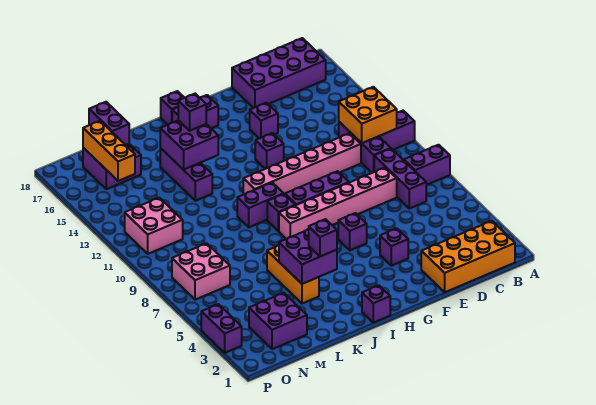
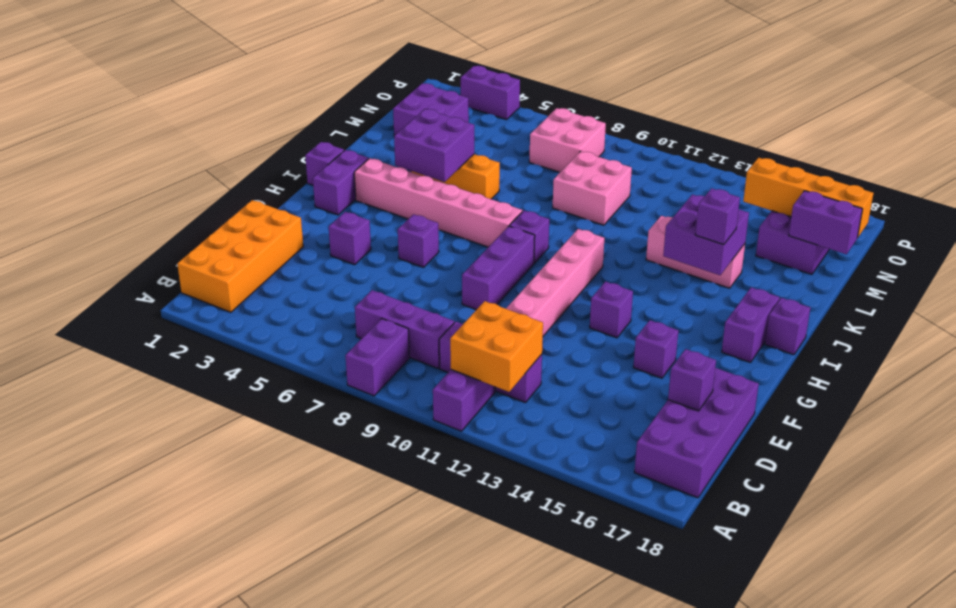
pink brick D8:I8 level 1 -> pink brick I3:I8 level 1
purple brick I10:J10 level 1 -> purple brick H2:I2 level 1
purple brick J4 level 3 -> purple brick D17 level 2
purple brick K13:K15 level 1 -> pink brick K13:K15 level 1
pink brick N11:O12 level 1 -> pink brick L9:M10 level 1
orange brick N15:N17 level 2 -> orange brick N15:N18 level 2

